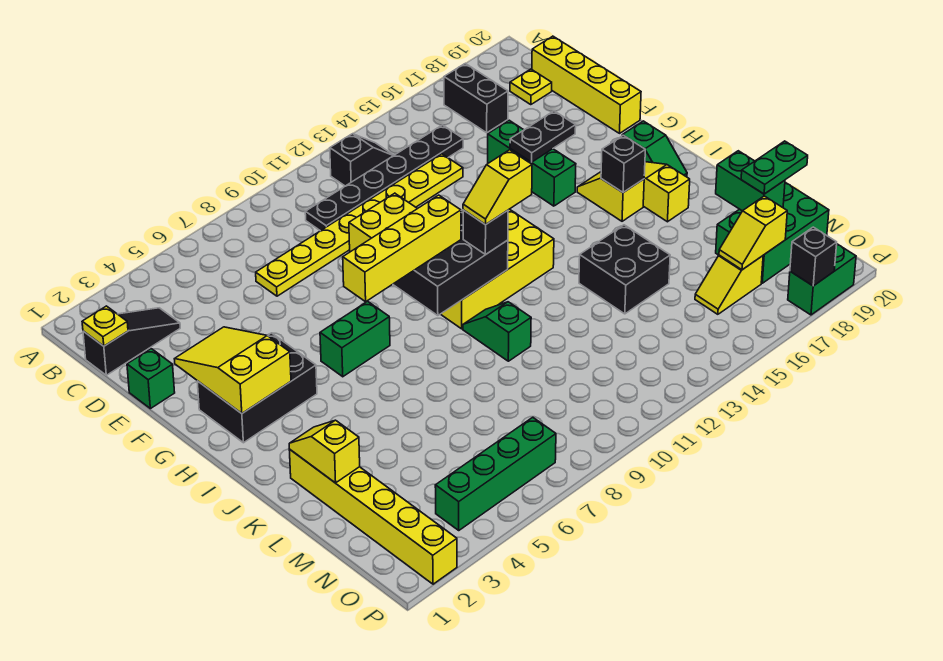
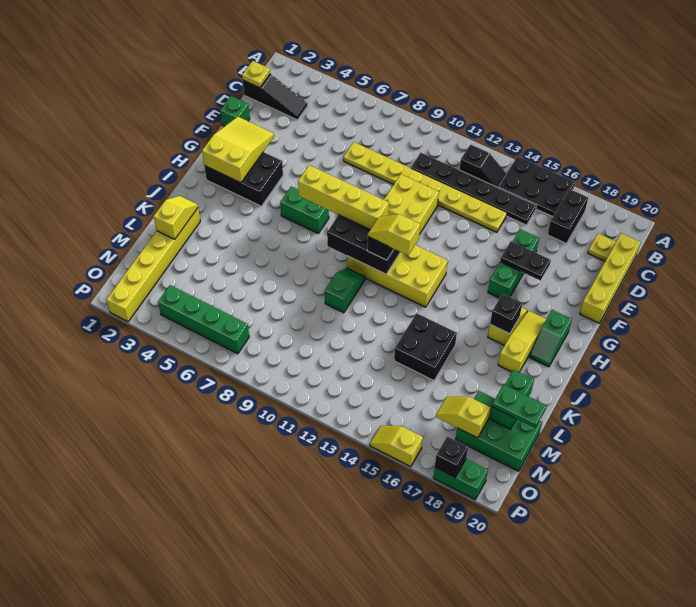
none -> black plate A14:B16 level 1
yellow slope N16:N17 level 1 top 17 -> yellow slope P15:P16 level 1 top 16

